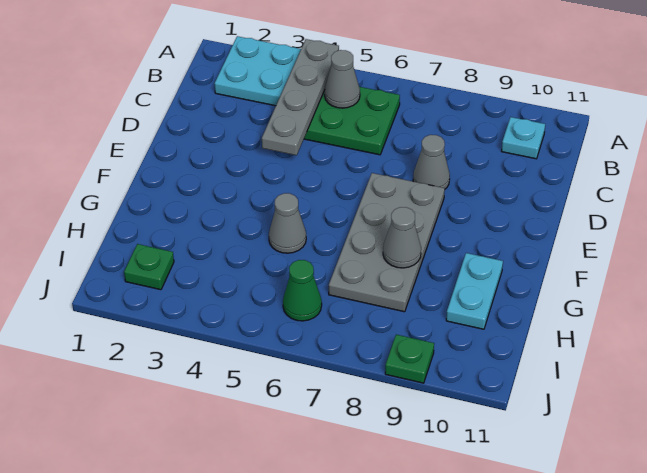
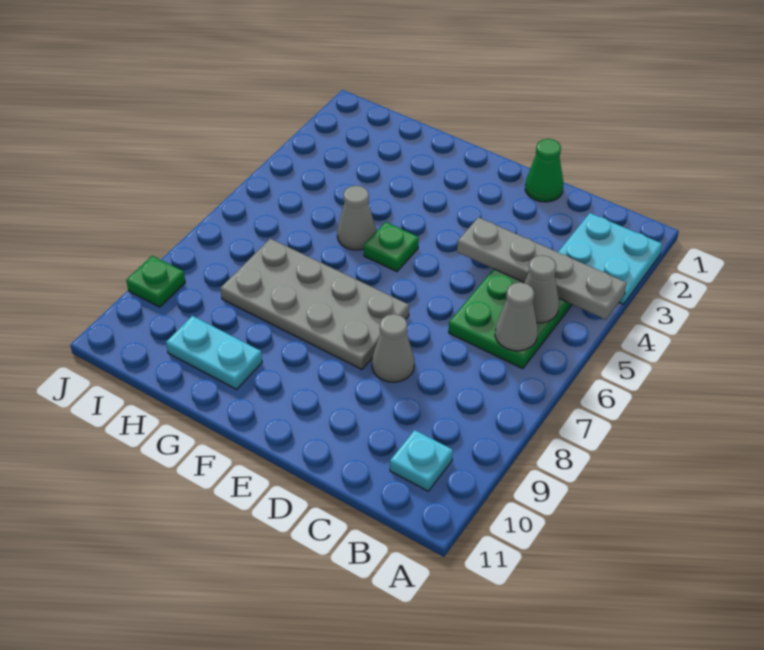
grey cone G8 level 2 -> grey cone B6 level 2
green plate I2 level 1 -> green plate F5 level 1
green cone I6 level 1 -> green cone D1 level 1

